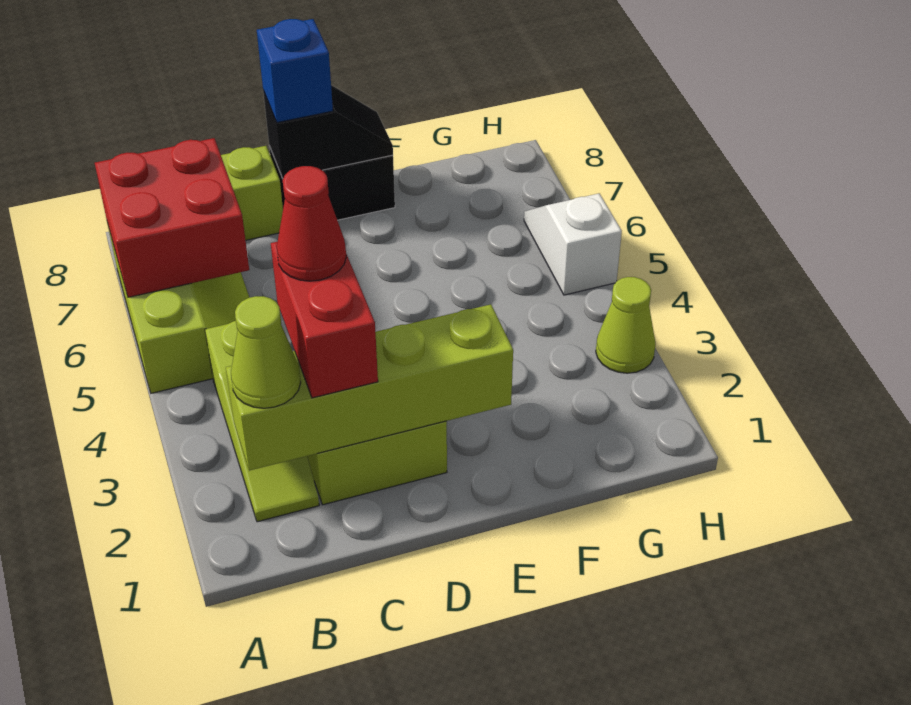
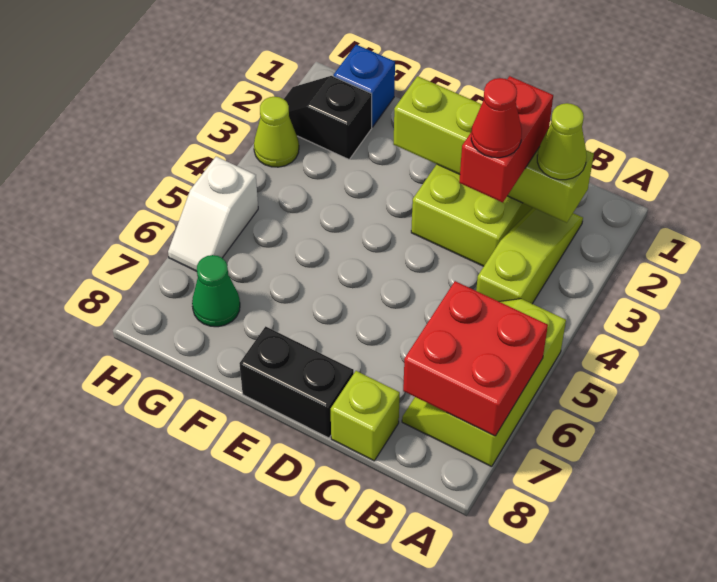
black slope D8:E8 level 2 top D -> black slope G2:H2 level 1 top G
blue brick D8 level 3 -> blue brick G1 level 1
none -> green cone G7 level 1

